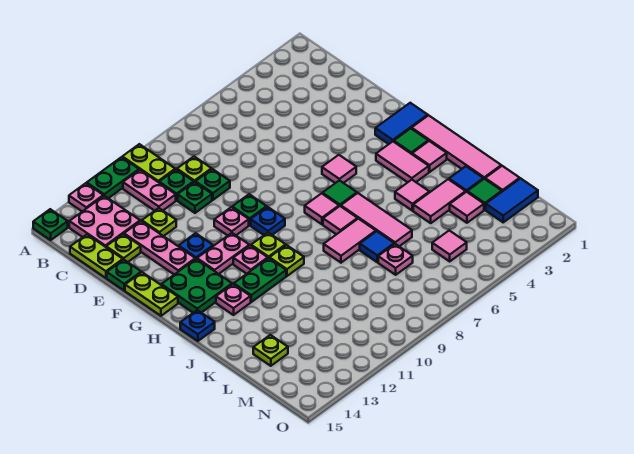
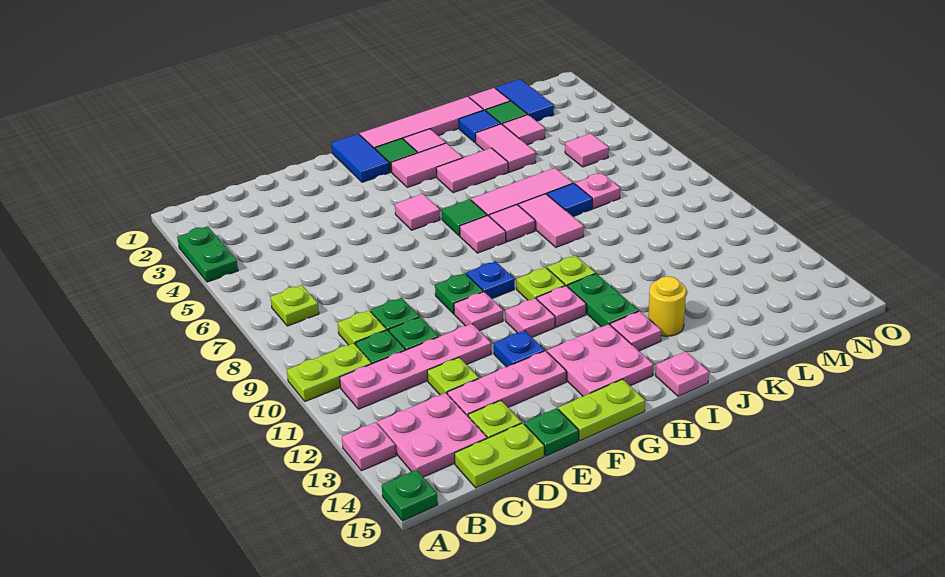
green plate A11:A12 level 1 -> green plate A3:A4 level 1
pink plate B11:C11 level 1 -> pink plate B11:E11 level 1
pink plate G11:G12 level 1 -> pink plate G11 level 1
green plate G13:H14 level 1 -> pink plate G13:H14 level 1
blue plate I15 level 1 -> pink plate I15 level 1
pink tile J4 level 1 -> pink tile I4:J4 level 1
none -> yellow round brick J13 level 1
lime plate L14 level 1 -> lime plate B7 level 1

